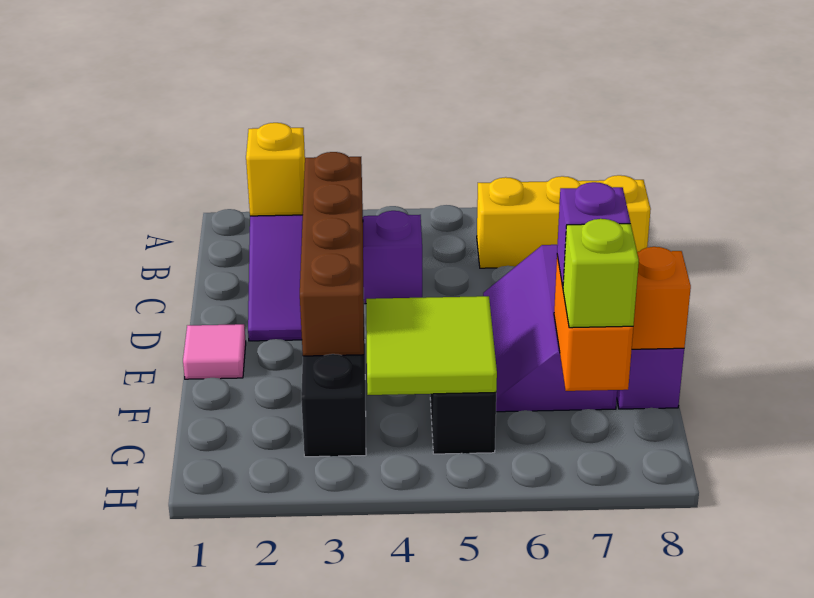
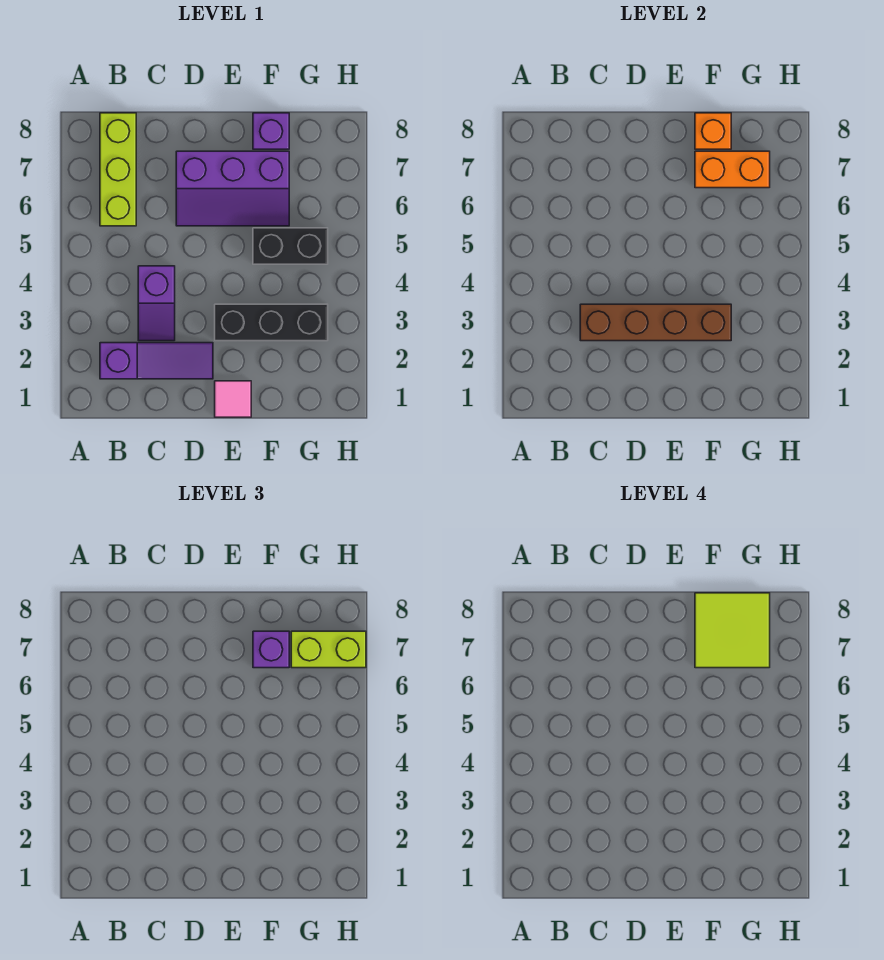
yellow brick B2 level 2 -> none
yellow brick B6:B8 level 1 -> lime brick B6:B8 level 1
lime tile F4:G5 level 2 -> lime tile F7:G8 level 4
lime brick G7 level 3 -> lime brick G7:H7 level 3

